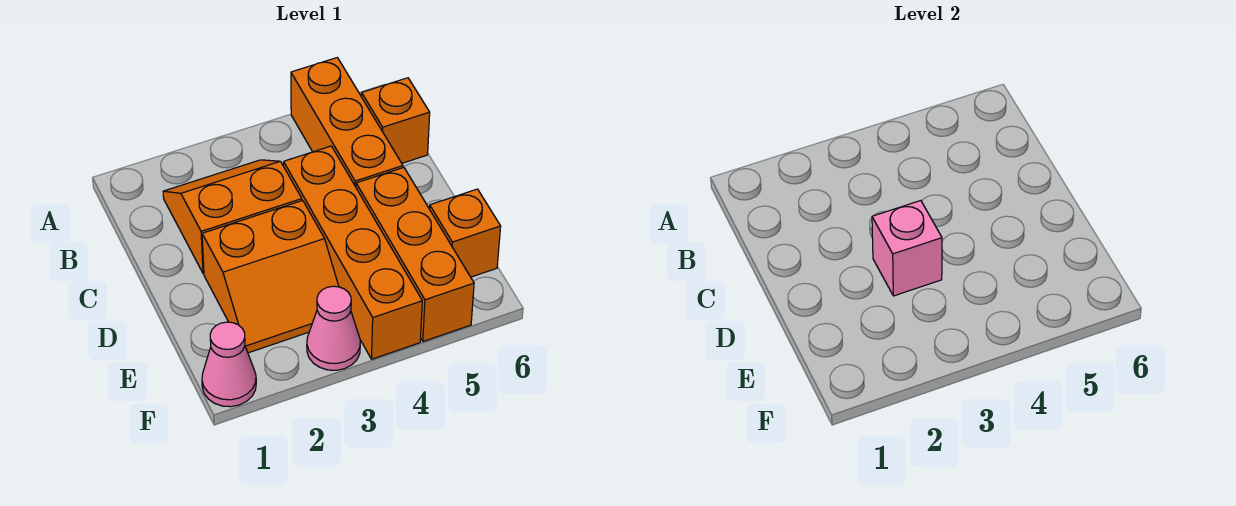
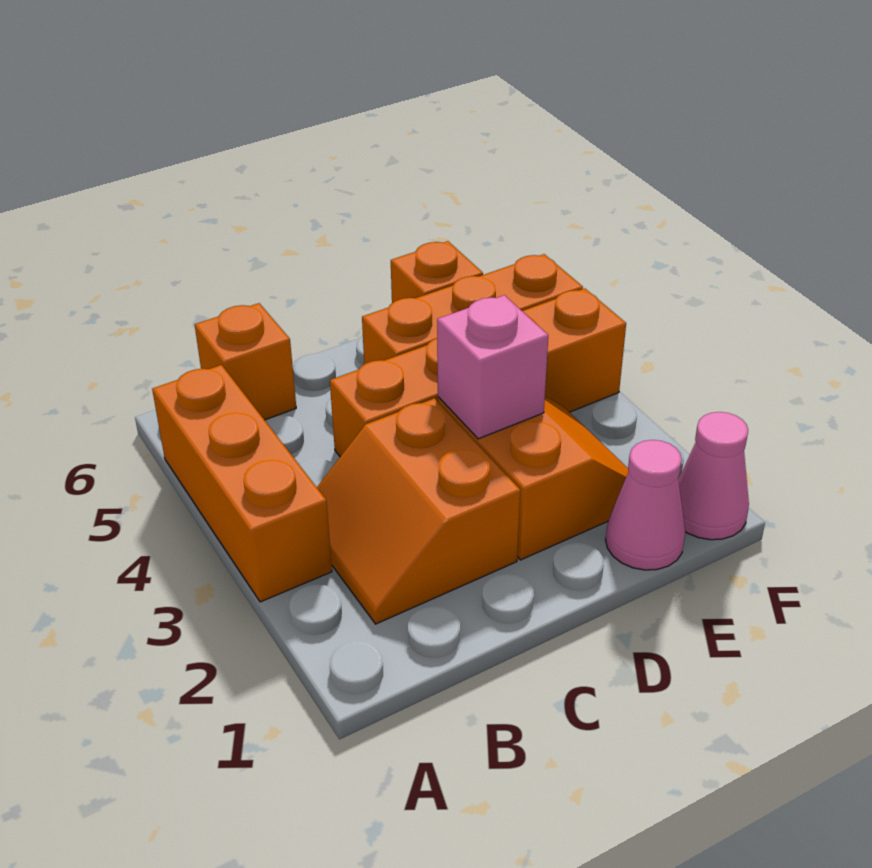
orange brick A5:C5 level 1 -> orange brick A3:A5 level 1
pink cone F3 level 1 -> pink cone E1 level 1

